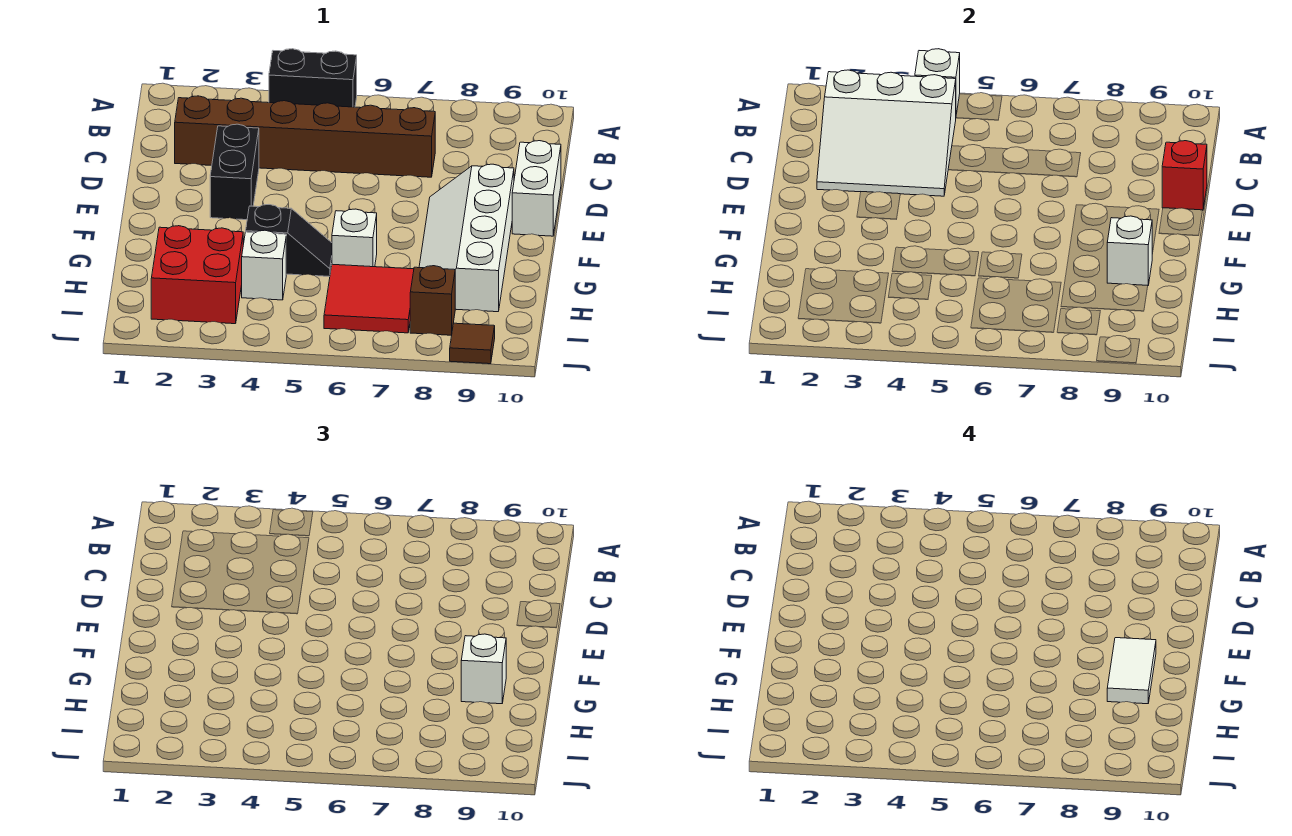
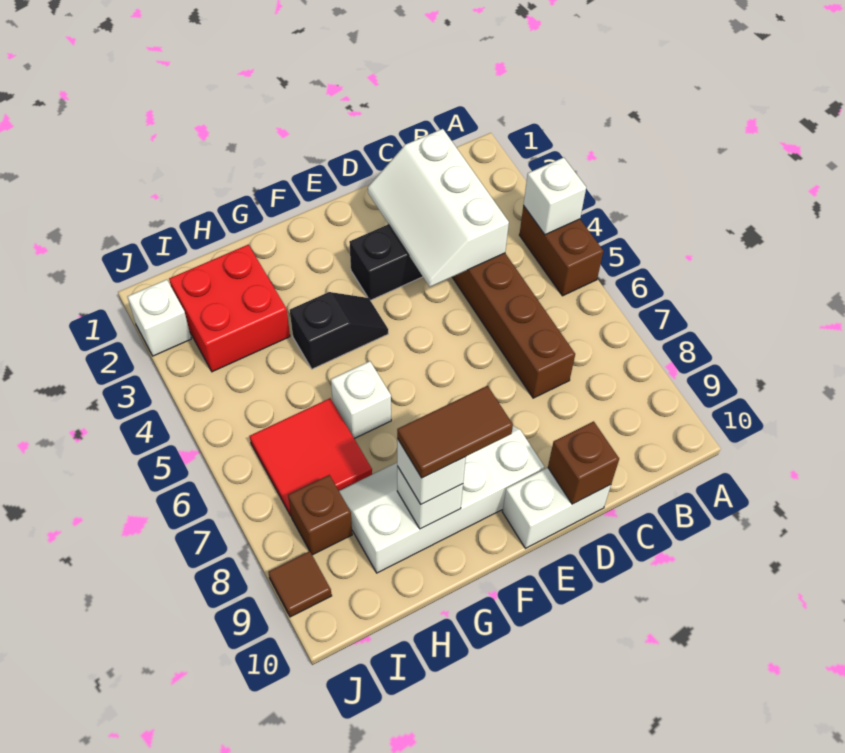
black brick A4:A5 level 1 -> brown brick A4:A5 level 1
white slope B2:D4 level 2 top B -> white slope C2:D4 level 2 top C
red brick D10 level 2 -> brown brick D10 level 2
white tile F9:G9 level 4 -> brown tile F9:G9 level 4
black slope G4:G5 level 1 top 4 -> black slope F4:G4 level 1 top G
white brick H4 level 1 -> white brick J2 level 1

